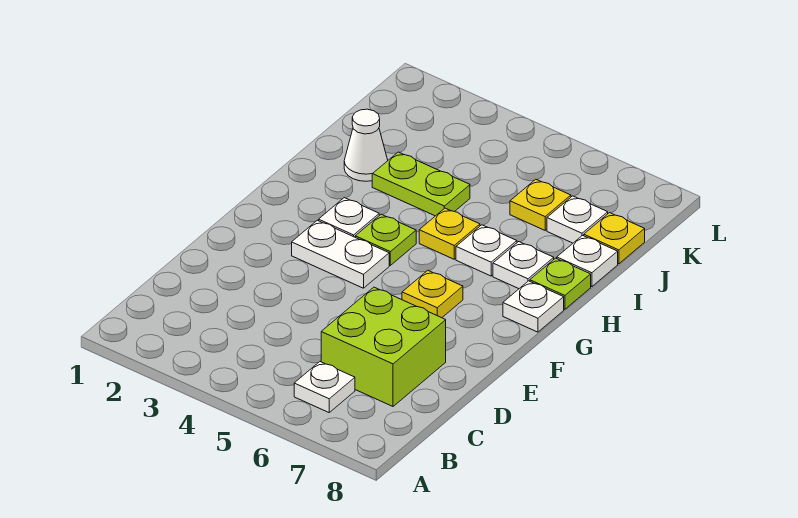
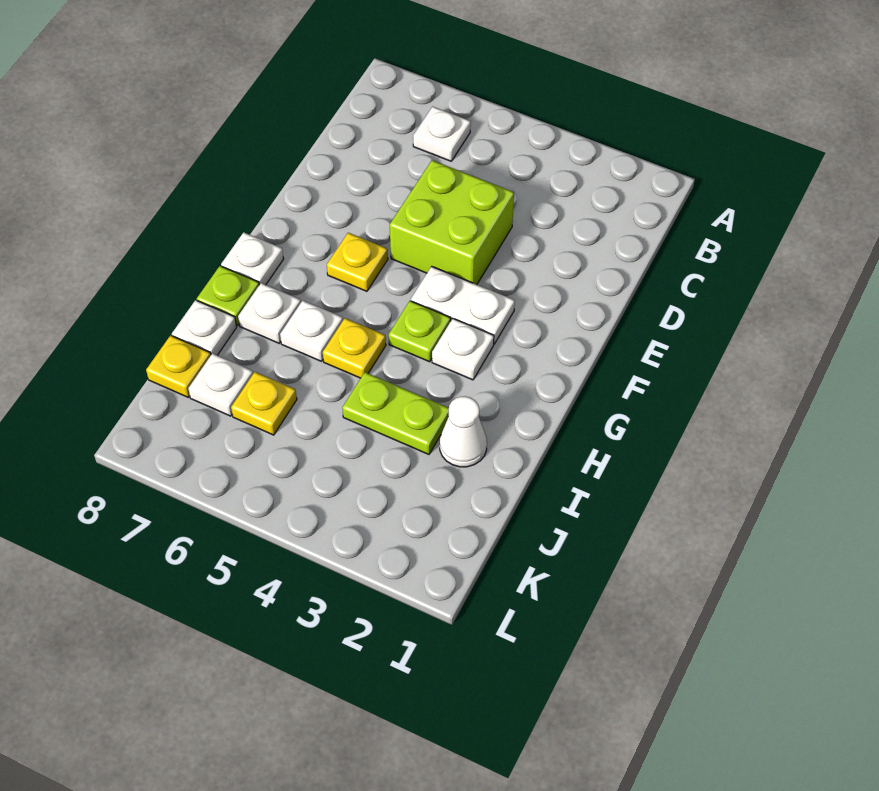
lime brick C6:D7 level 1 -> lime brick D4:E5 level 1

